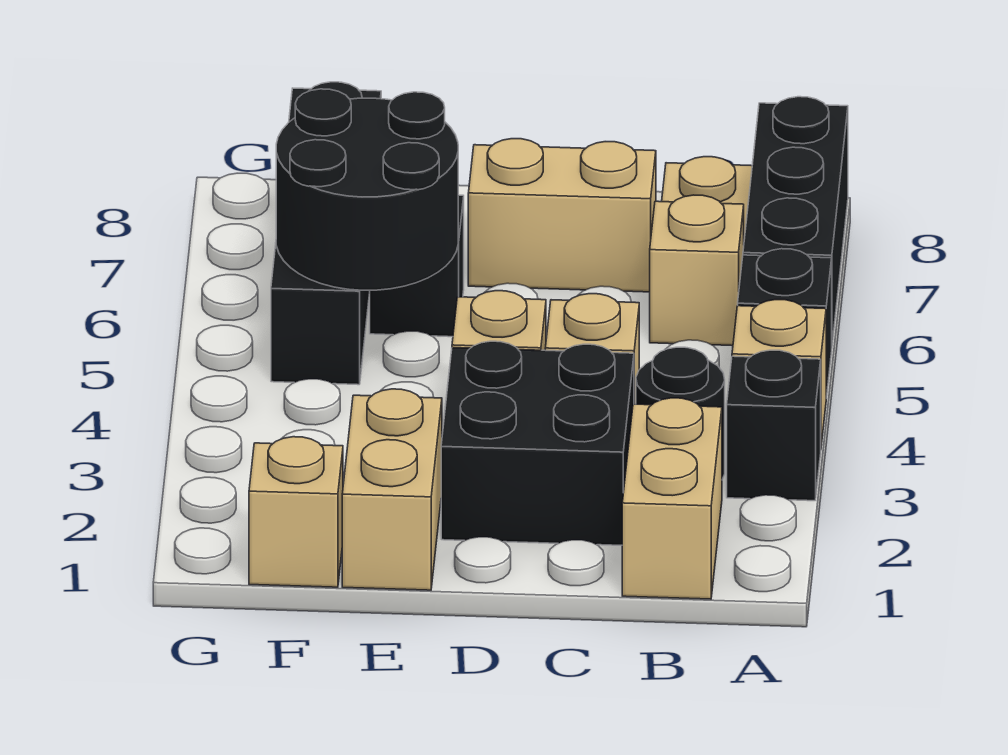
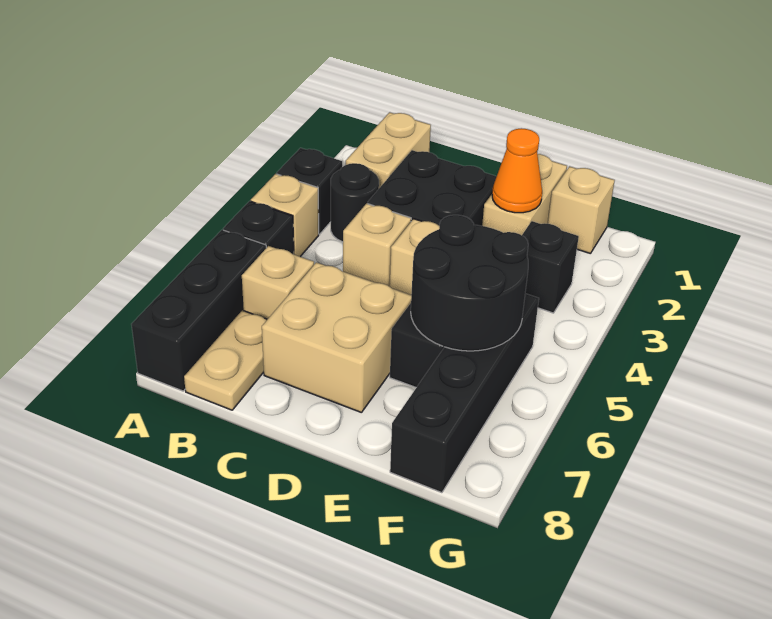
tan brick C7:D7 level 1 -> tan brick C6:D7 level 1
none -> orange cone E2 level 2
none -> black brick F3 level 1

